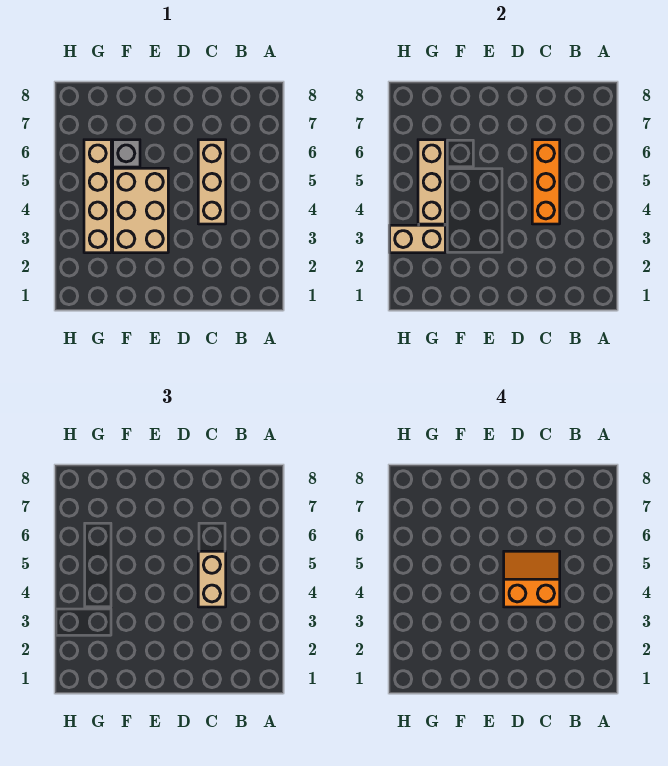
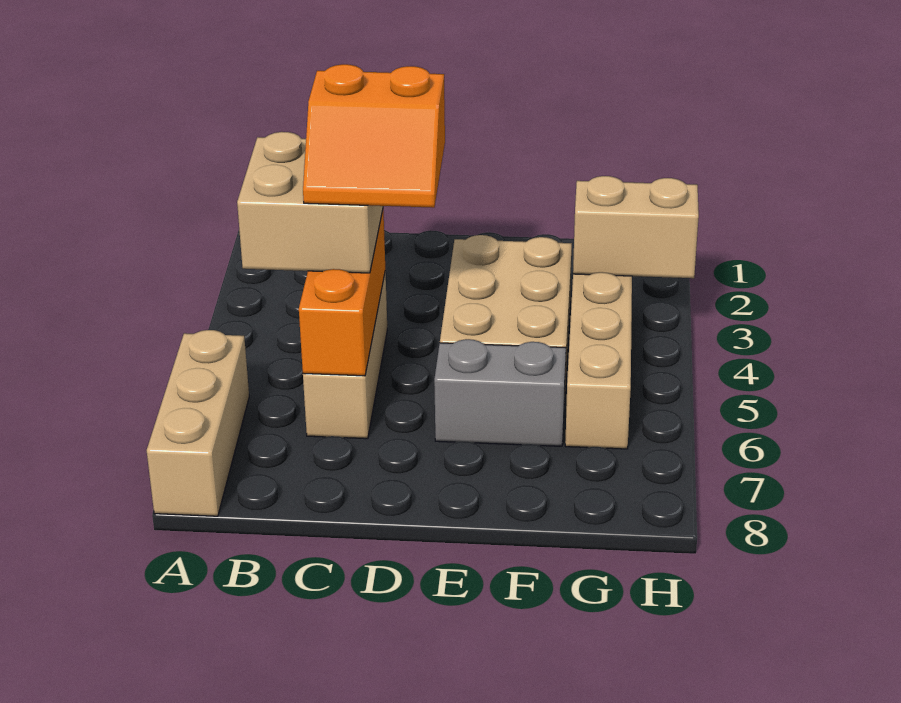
tan brick C4:C5 level 3 -> tan brick B4:C5 level 3
grey brick F6 level 1 -> grey brick E6:F6 level 1
tan brick G4:G6 level 2 -> tan brick A6:A8 level 1

